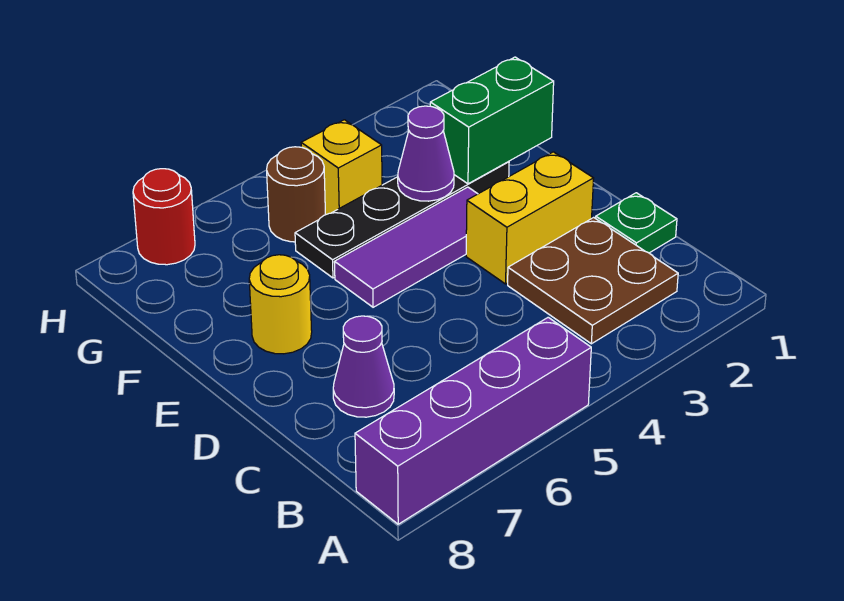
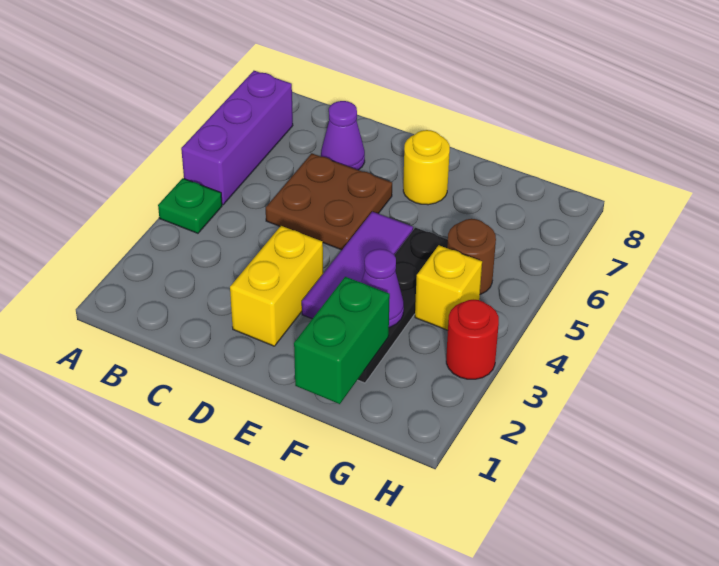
purple brick A5:A8 level 1 -> purple brick A5:A7 level 1
brown plate B2:C3 level 1 -> brown plate C5:D6 level 1
green plate C1 level 1 -> green plate A4 level 1
red round brick H7 level 1 -> red round brick H3 level 1

